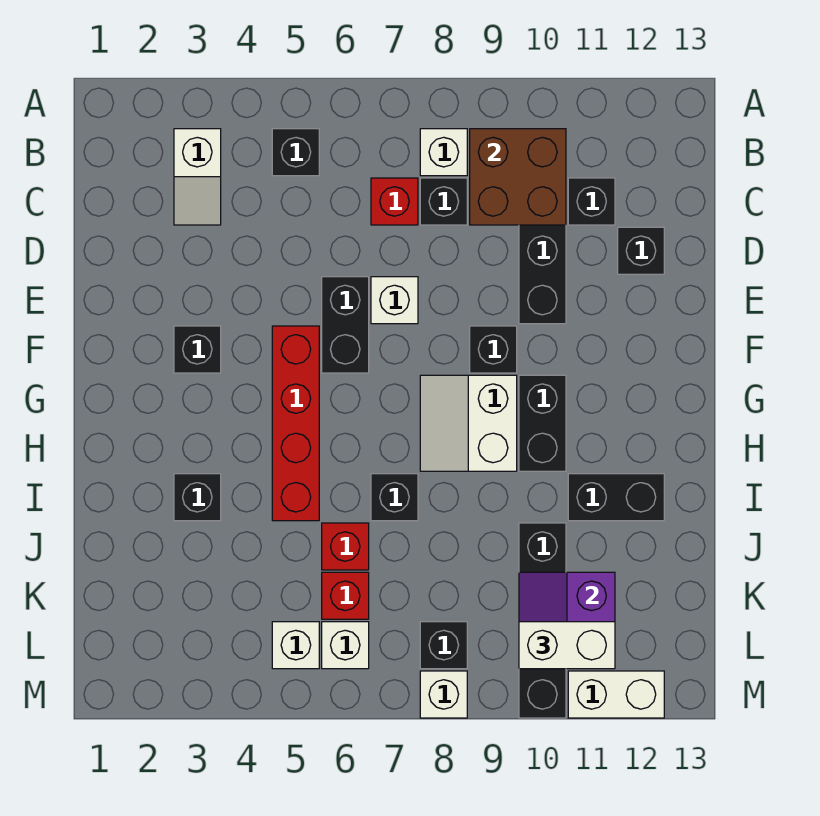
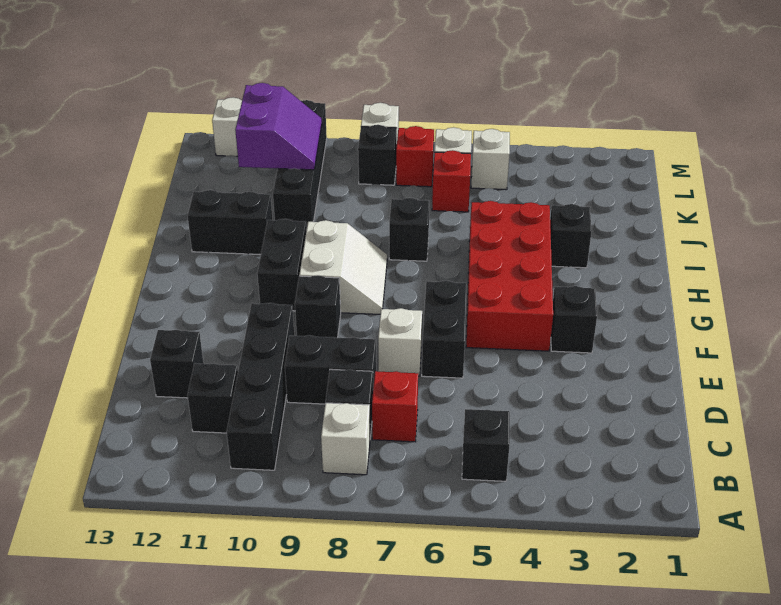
white slope B3:C3 level 1 top B -> none
brown brick B9:C10 level 2 -> none
none -> black brick D8:D9 level 1
red brick F5:I5 level 1 -> red brick F4:I5 level 1
red brick J6 level 1 -> red brick L7 level 1
white brick L10:L11 level 3 -> none

